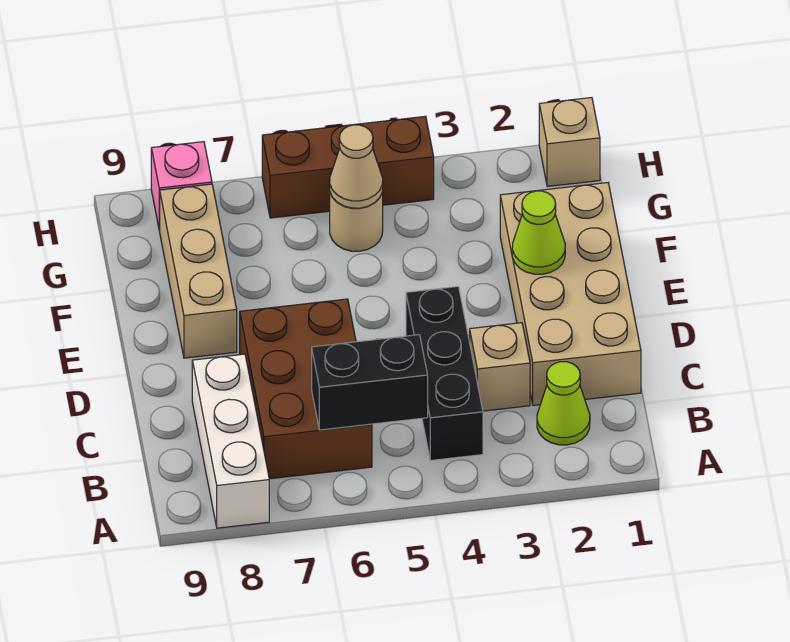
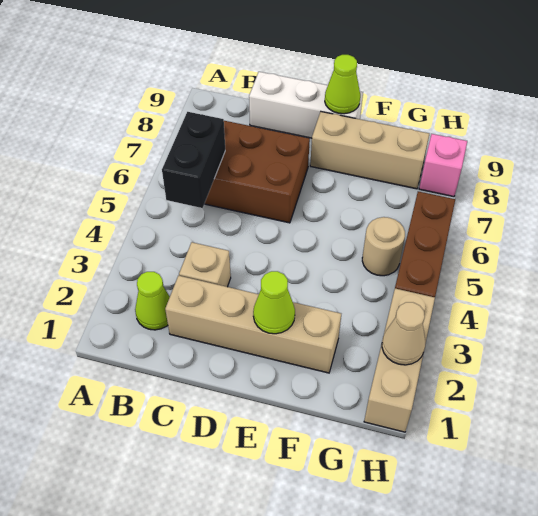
white brick A8:C8 level 1 -> white brick C9:E9 level 1
black brick B4:D4 level 1 -> none
tan brick C1:F2 level 1 -> tan brick C2:F2 level 1
none -> lime cone E9 level 2
tan cone G5 level 2 -> tan cone H2 level 2
tan brick H1 level 1 -> tan brick H1:H3 level 1

